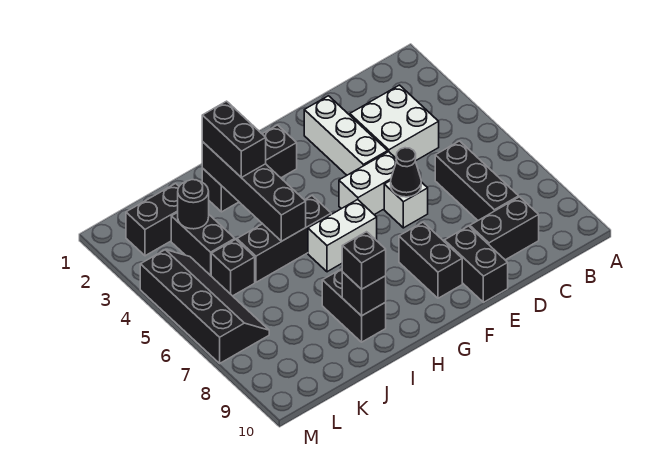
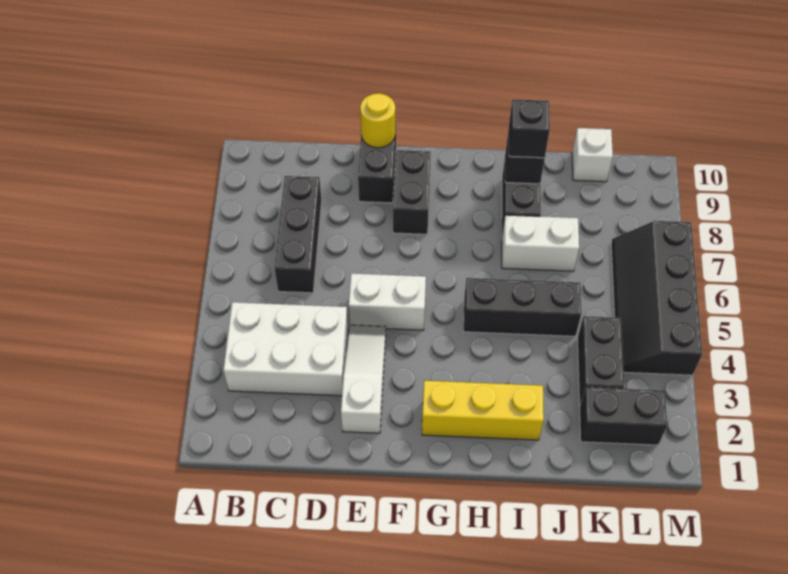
white brick C3:D4 level 1 -> white brick B3:D4 level 1
black brick C9:D9 level 1 -> none
white brick E2:E4 level 1 -> white slope E2:E4 level 1 top 2
white brick E6 level 1 -> white brick K10 level 1
black cone E6 level 2 -> none
none -> yellow round brick E10 level 2
black brick G2:I2 level 1 -> yellow brick G2:I2 level 1
white brick G6:H6 level 1 -> white brick I7:J7 level 1
black brick I2:I5 level 2 -> none
black brick I2:I3 level 3 -> none
black round brick K3 level 2 -> none
black brick K5 level 1 -> none

